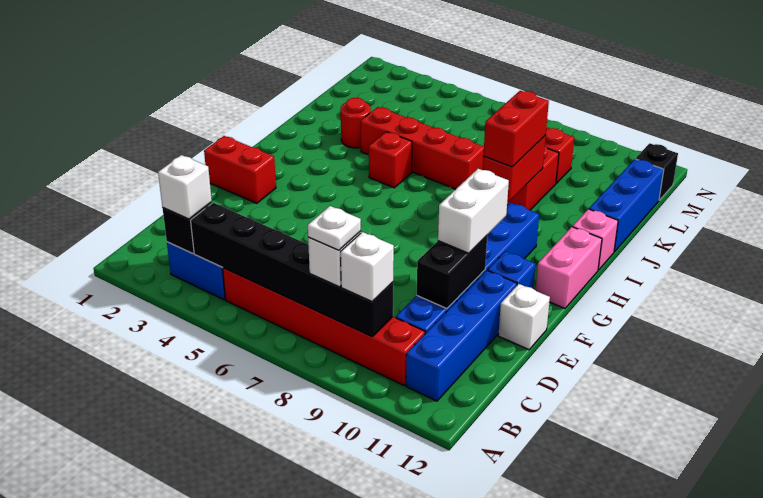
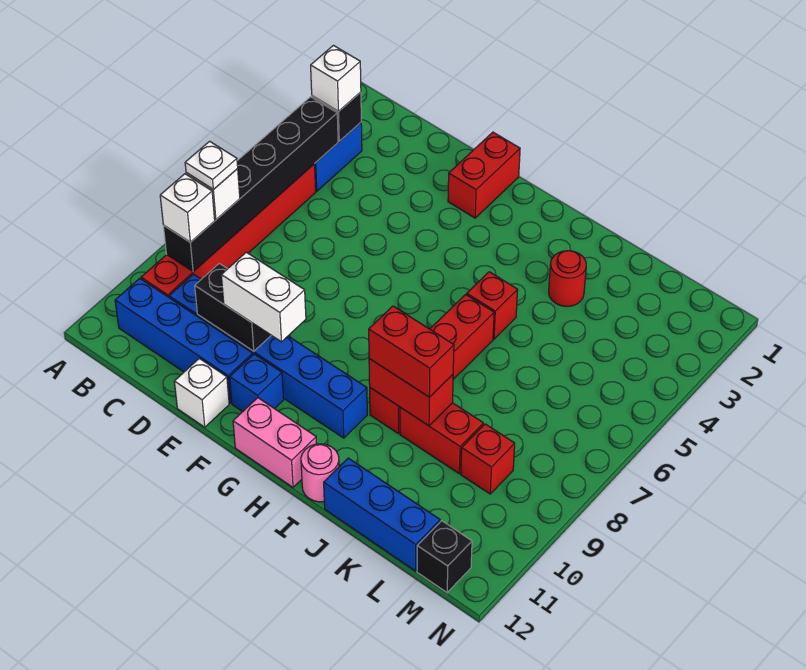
pink brick I12 level 1 -> pink round brick I12 level 1
red brick J4:J7 level 1 -> red brick I6:I9 level 1

